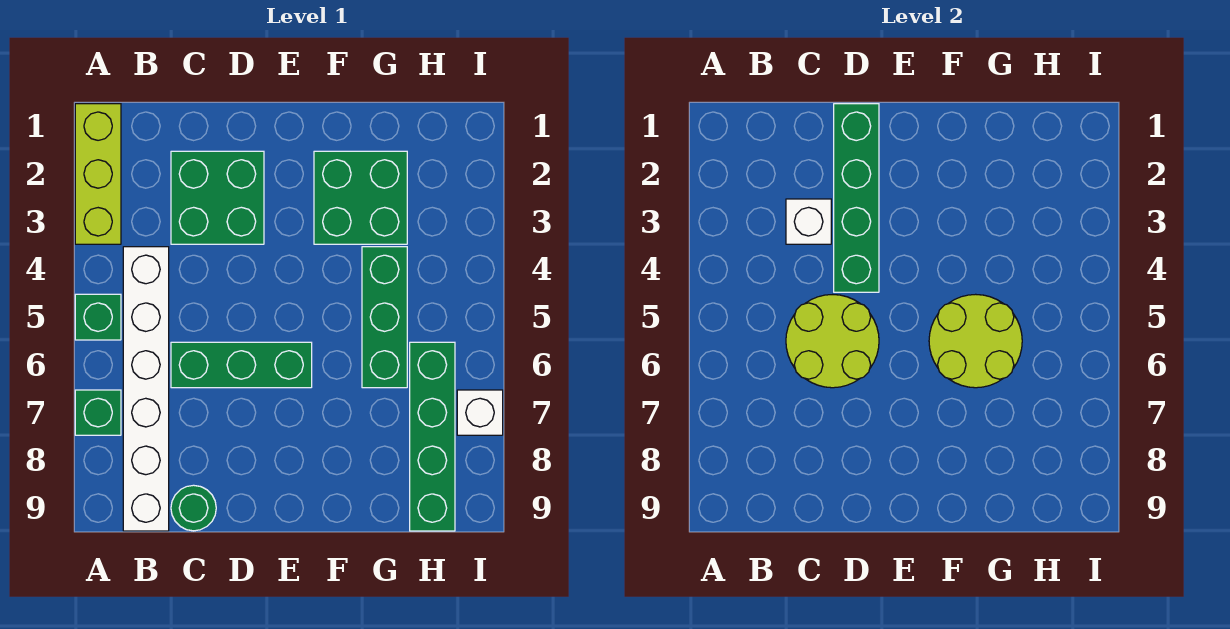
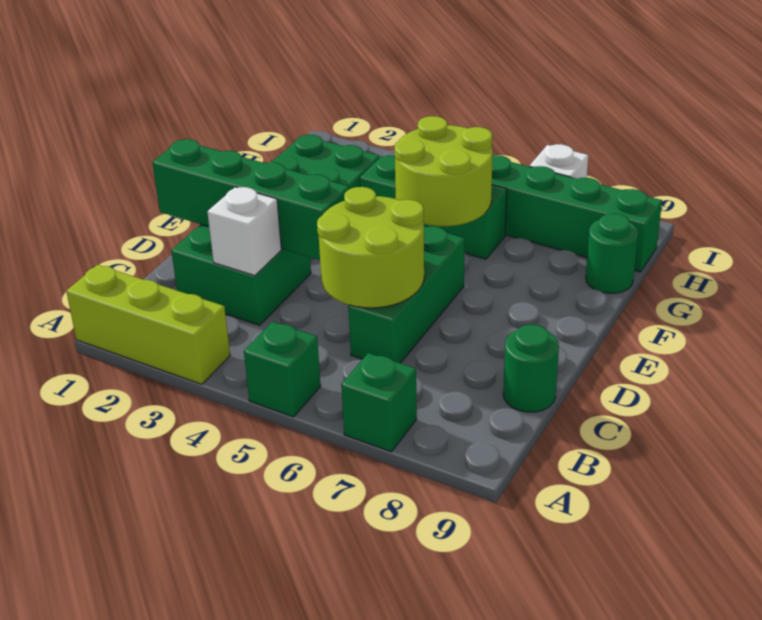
white brick B4:B9 level 1 -> none
none -> green round brick G9 level 1

